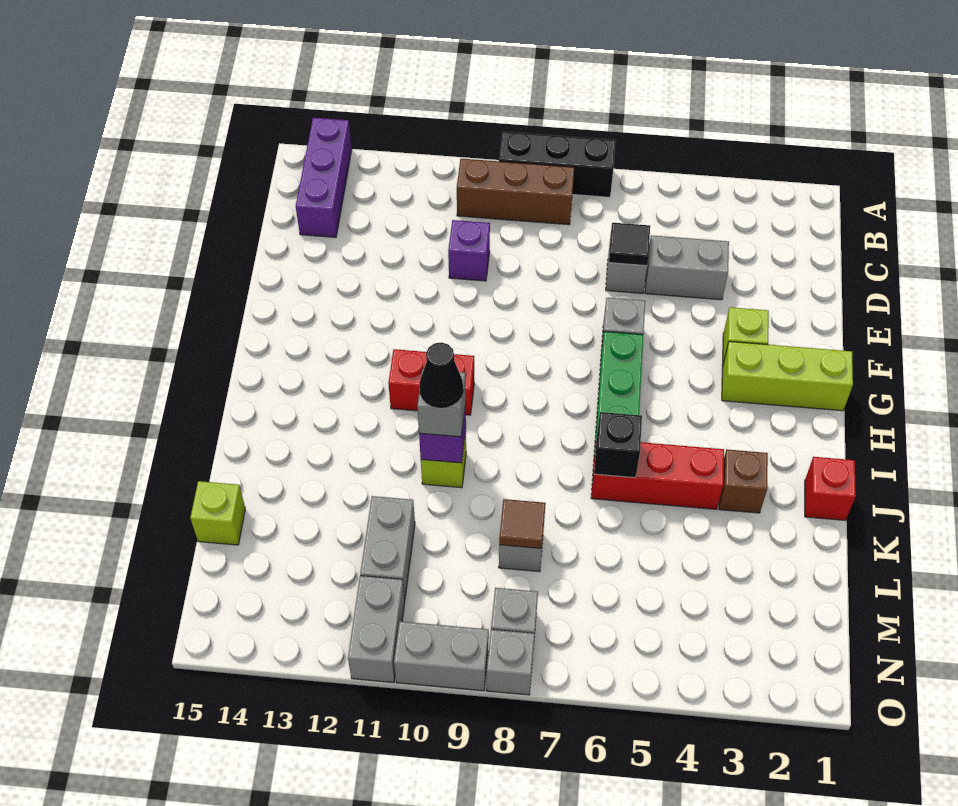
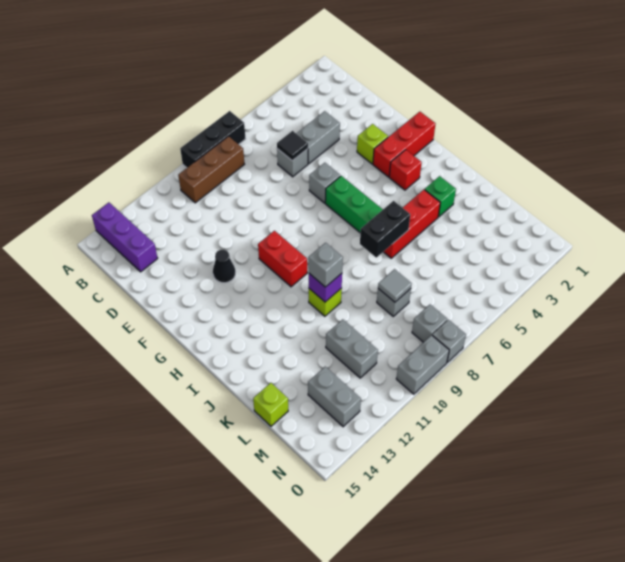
purple brick D10 level 1 -> none
lime brick G1:G3 level 1 -> red brick G1:G3 level 1
red brick H10:H11 level 1 -> red brick G10:H10 level 1
red brick J1 level 1 -> red brick H3 level 1
brown brick J3 level 1 -> green brick J3 level 1
black brick J6 level 2 -> black brick J6:J7 level 2
black cone J10 level 4 -> black cone F12 level 1
brown tile L8 level 2 -> grey tile L8 level 2
grey brick N11:O11 level 1 -> grey brick M13:N13 level 1

